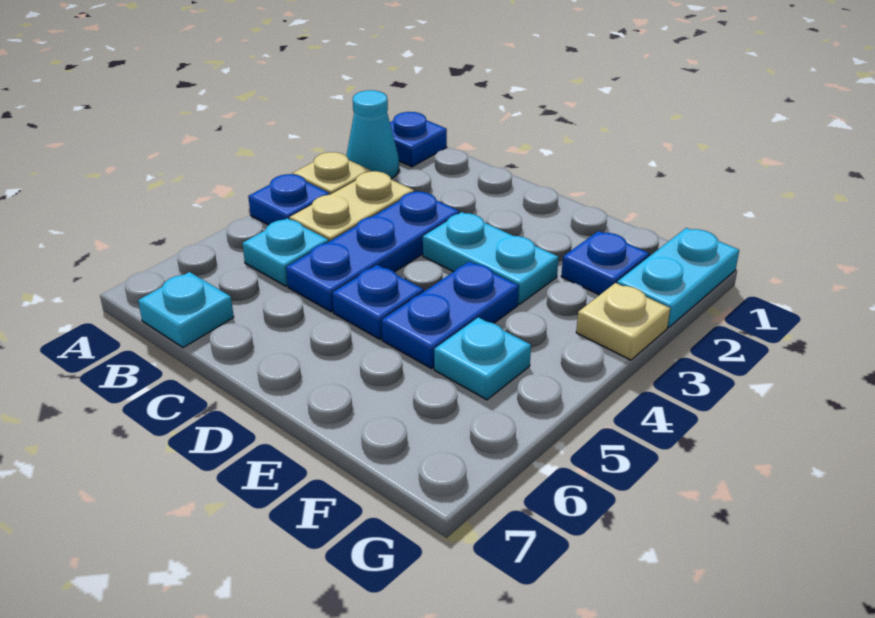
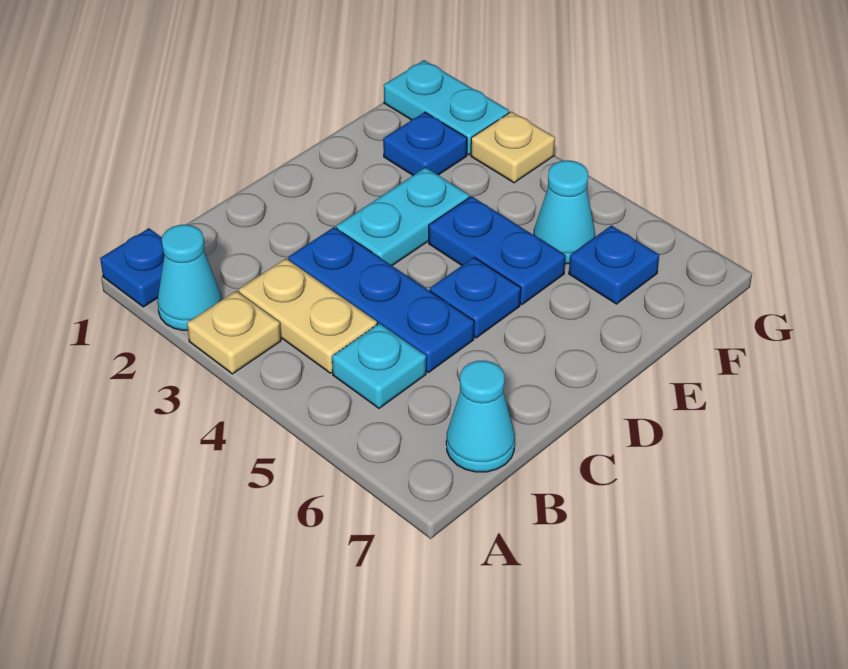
blue plate A4 level 1 -> blue plate F6 level 1
cyan plate B7 level 1 -> cyan cone B7 level 1
cyan plate F5 level 1 -> cyan cone F5 level 1

